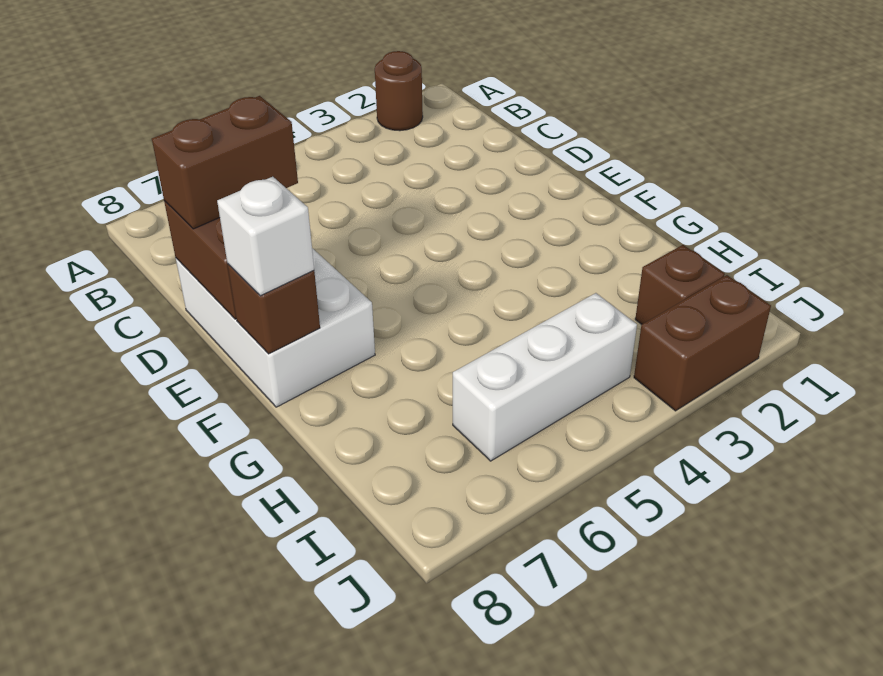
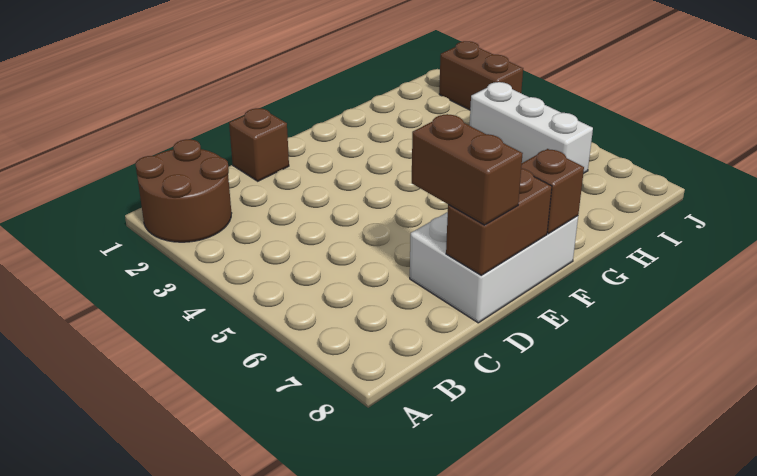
brown round brick A2 level 1 -> brown round brick A1:B2 level 1
white brick F8 level 3 -> none
brown brick I2 level 1 -> brown brick D1 level 1

